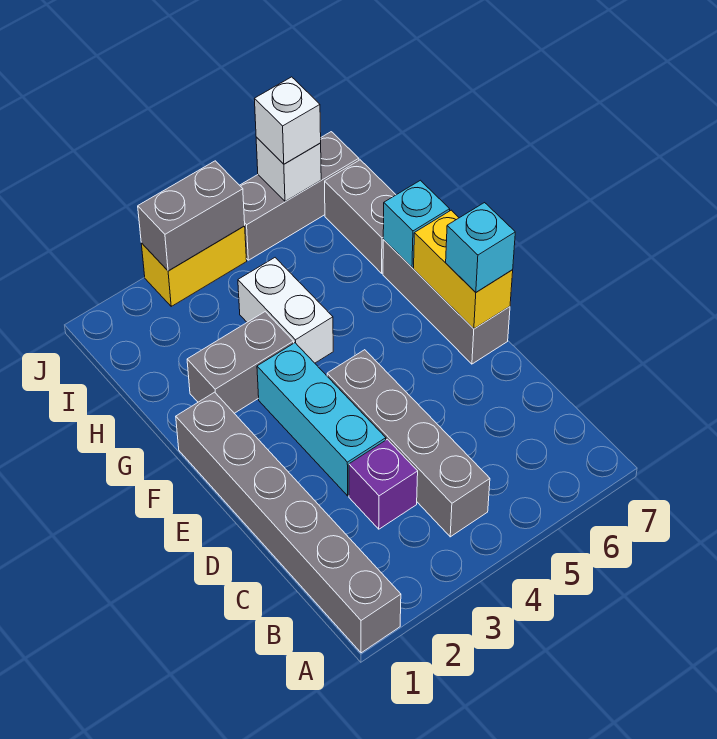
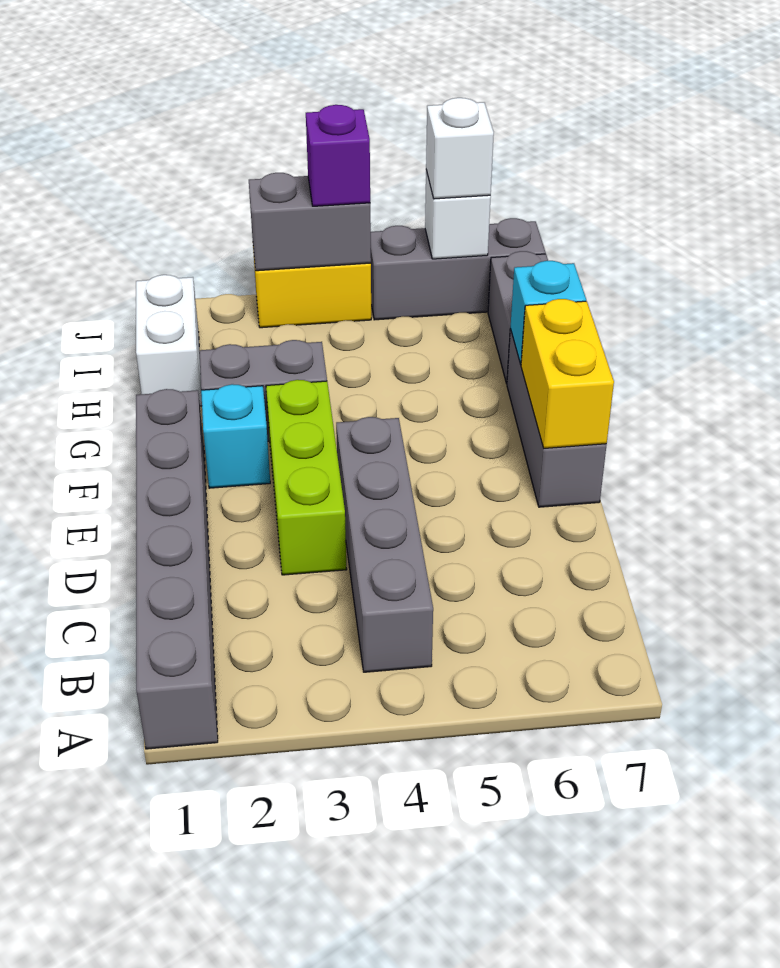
purple brick C3 level 1 -> purple brick J4 level 3
cyan brick D3:F3 level 1 -> lime brick D3:F3 level 1
cyan brick E7 level 3 -> cyan brick F2 level 1
white brick G4:H4 level 1 -> white brick H1:I1 level 1

